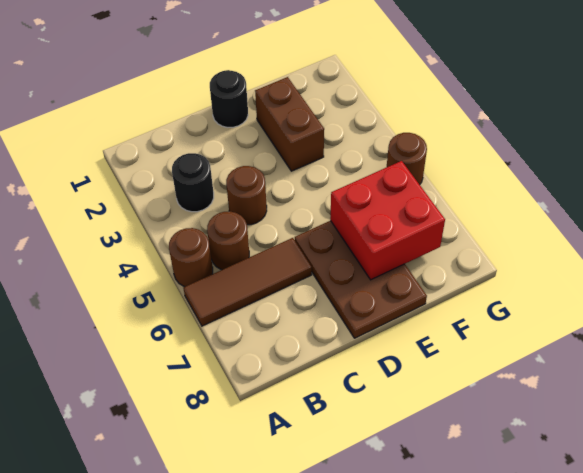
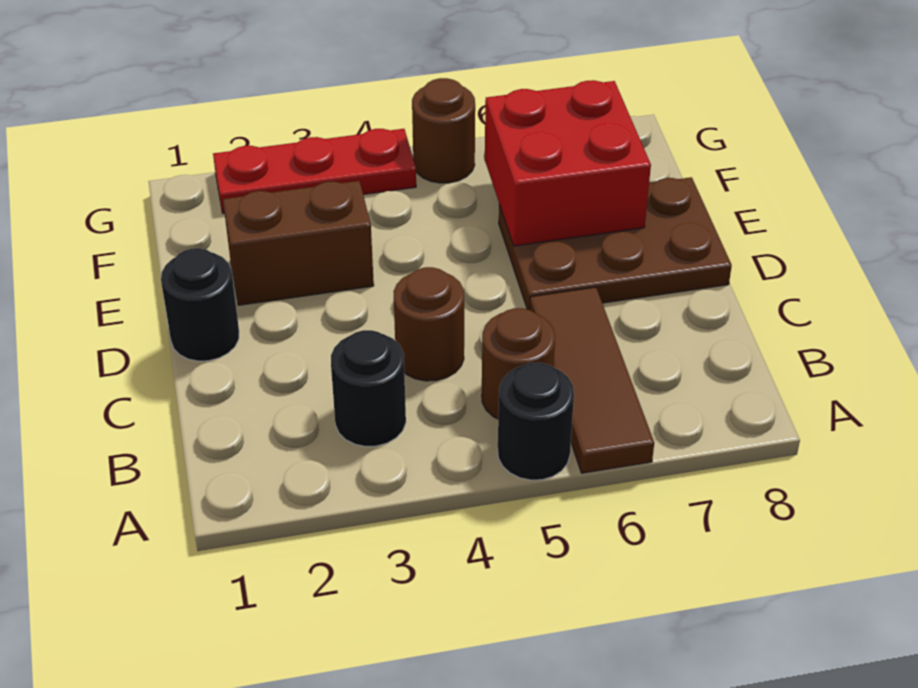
brown round brick A5 level 1 -> black round brick A5 level 1
none -> red plate G2:G4 level 1

